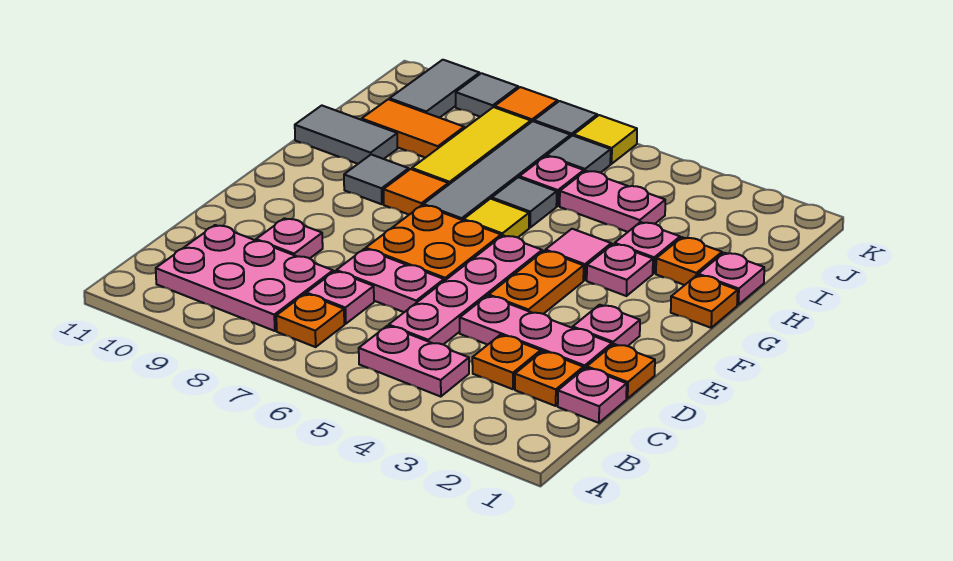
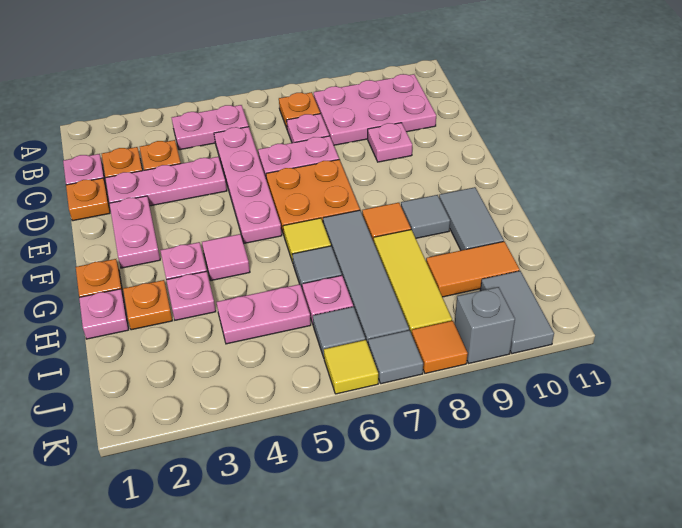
pink plate E2 level 1 -> pink plate E2:F2 level 1
orange plate E4:F4 level 1 -> none
grey tile H10:H11 level 1 -> grey tile G10:H10 level 1
grey tile K9 level 1 -> grey brick K9 level 1

